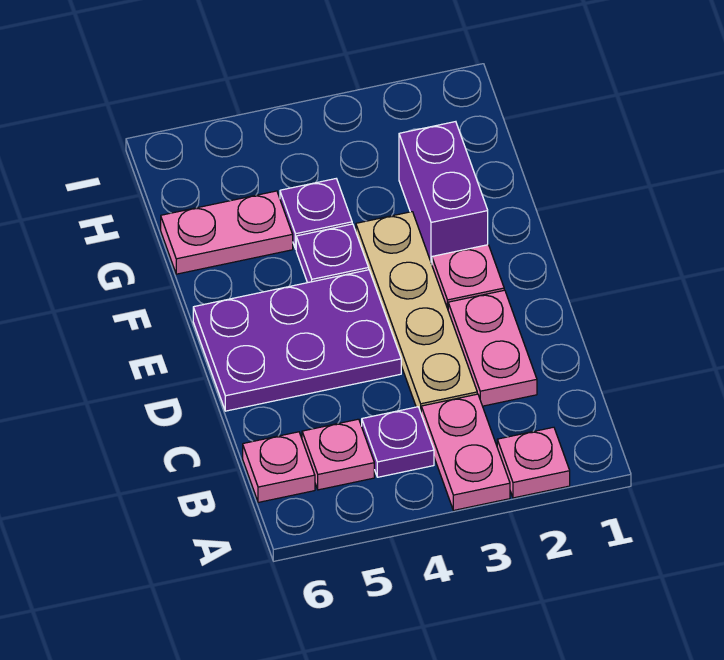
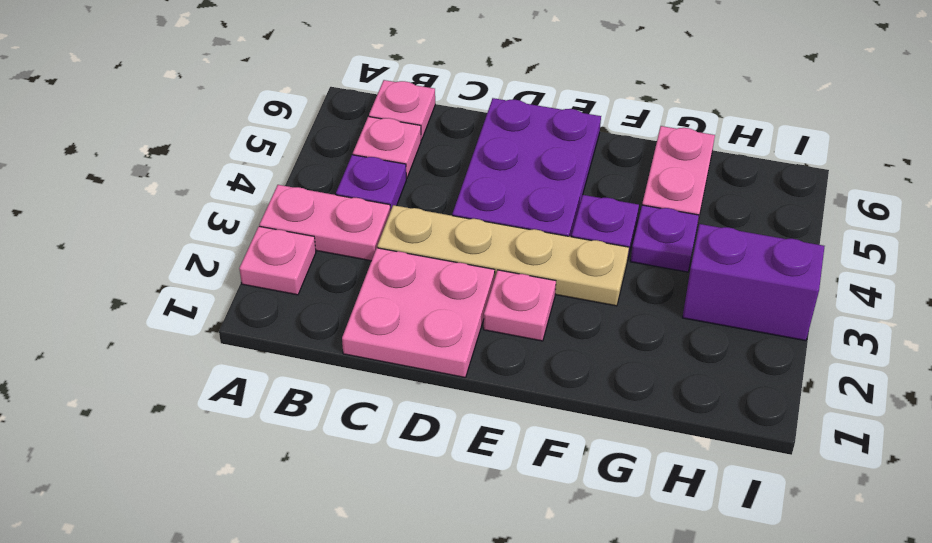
pink plate C2:D2 level 1 -> pink plate C1:D2 level 1
purple brick F2:G2 level 1 -> purple brick H3:I3 level 1

